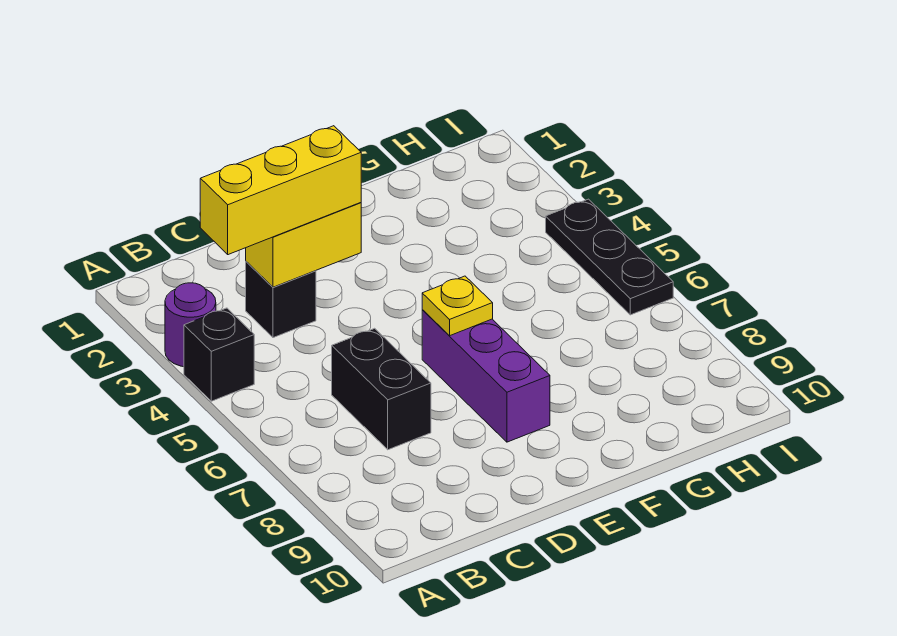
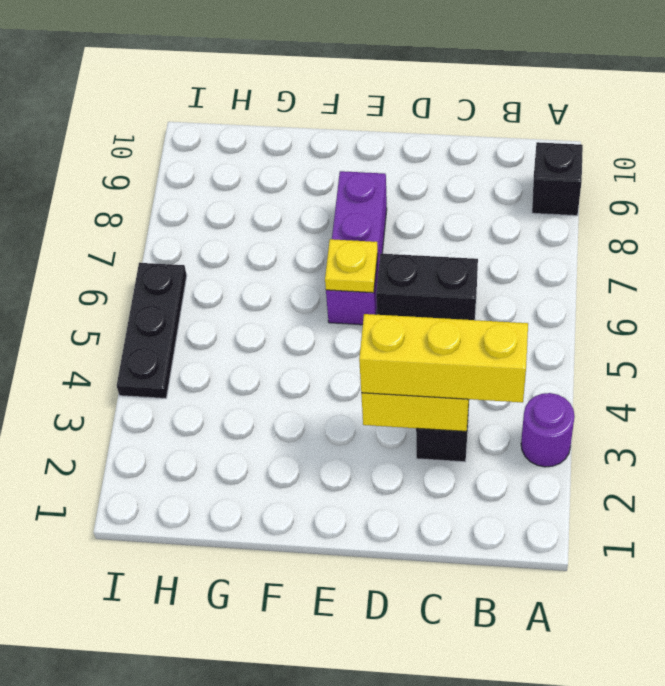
black brick A4 level 1 -> black brick A9 level 1
black brick C6:C7 level 1 -> black brick C6:D6 level 1

